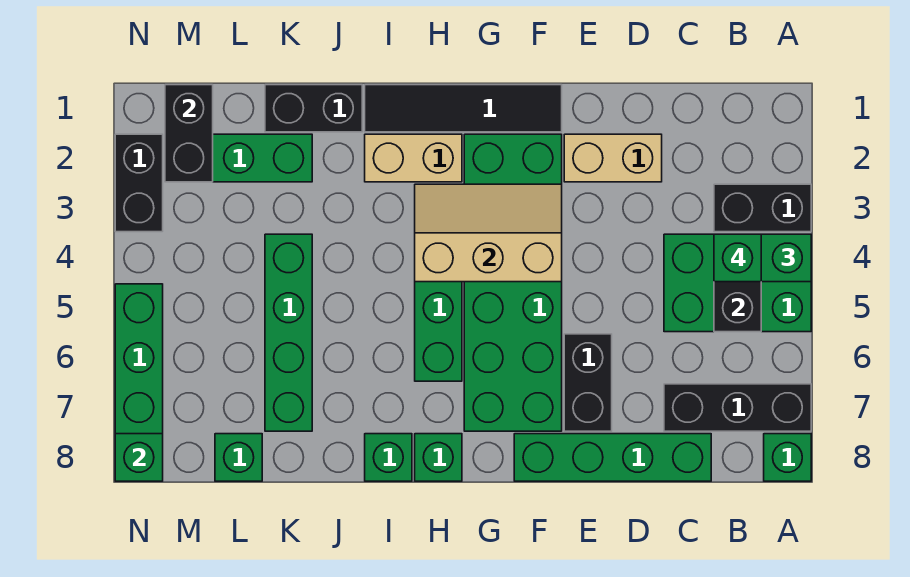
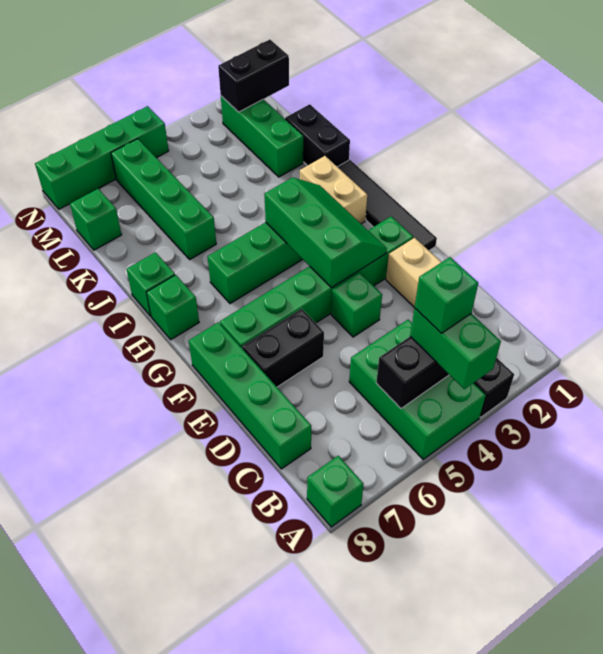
black brick A7:C7 level 1 -> none
green brick F2:G7 level 1 -> green brick F2:F7 level 1
tan slope F3:H4 level 2 top 4 -> green slope F3:H4 level 2 top 4
green brick K4:K7 level 1 -> green brick J6:M6 level 1
black brick N2:N3 level 1 -> none
green brick N8 level 2 -> green brick E4 level 1

